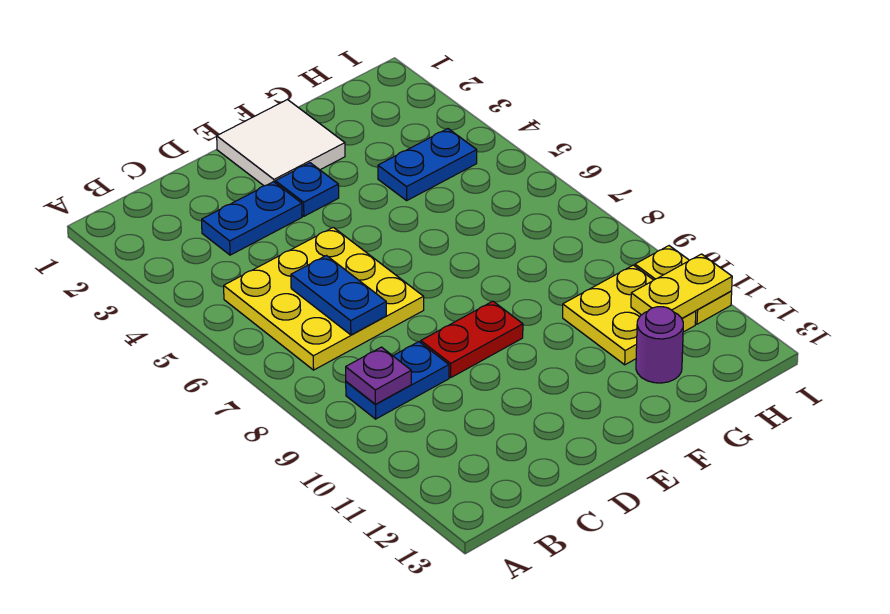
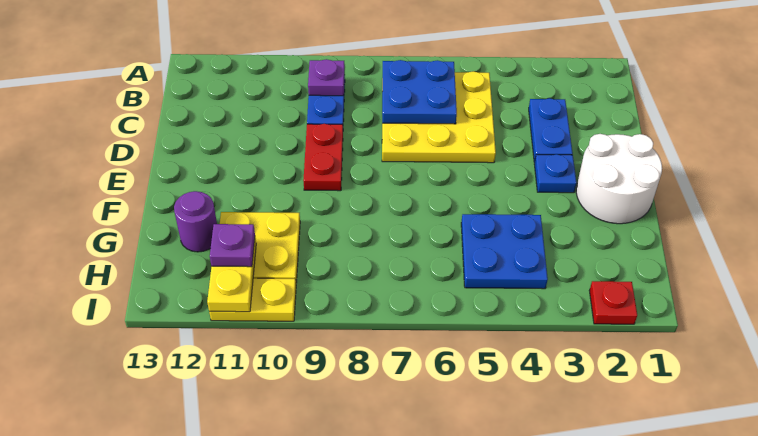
blue plate C6:C7 level 2 -> blue plate B6:C7 level 2
white tile E1:F2 level 1 -> white round brick E1:F2 level 1
blue plate G4:H4 level 1 -> blue plate G4:H5 level 1
none -> purple plate H11 level 3
none -> red plate I2 level 1

